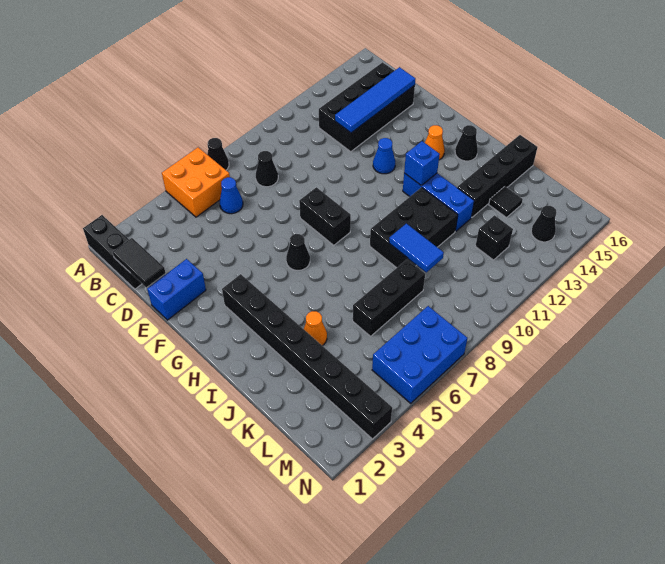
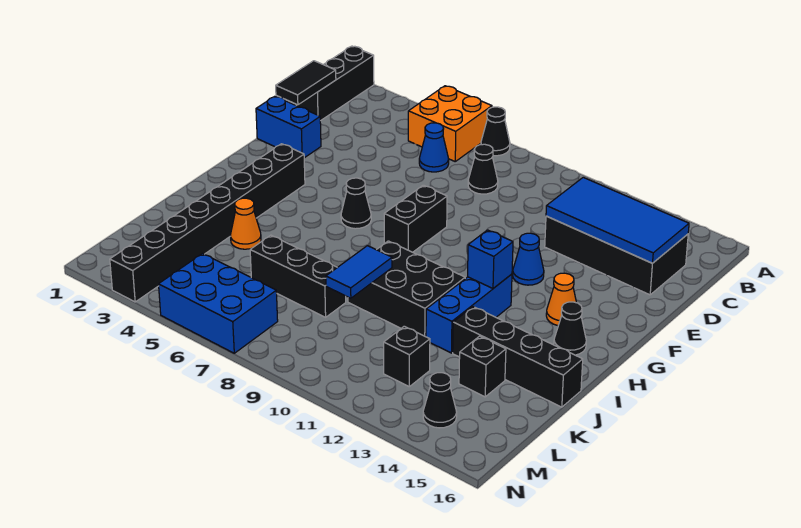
blue tile D12:D15 level 2 -> blue tile C12:D15 level 2
black tile K14 level 1 -> black brick K14 level 1

